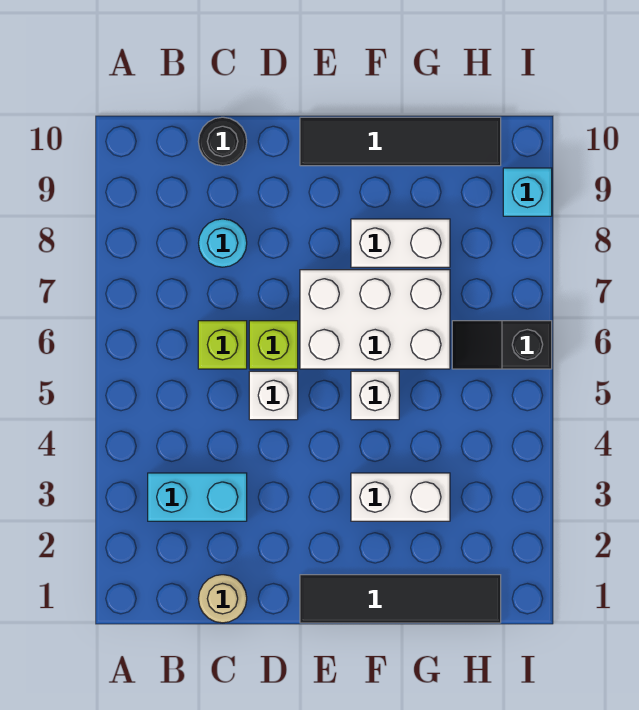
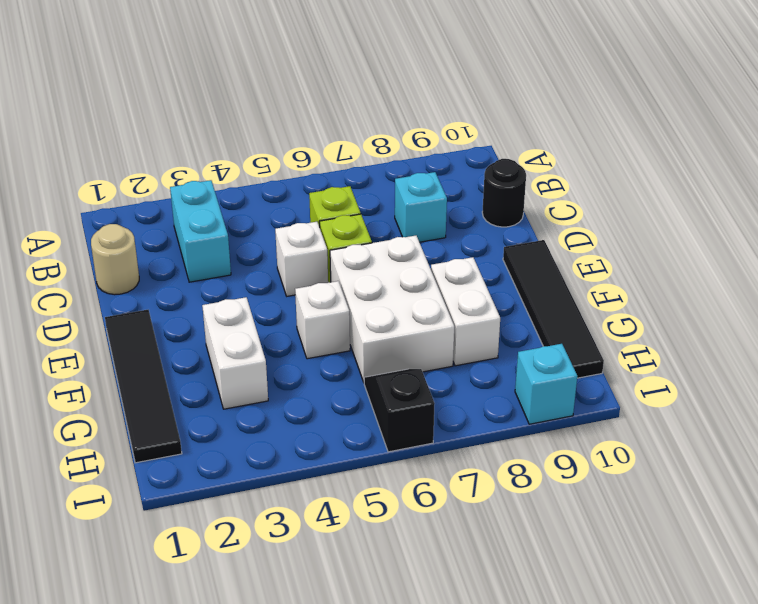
cyan round brick C8 level 1 -> cyan brick C8 level 1

